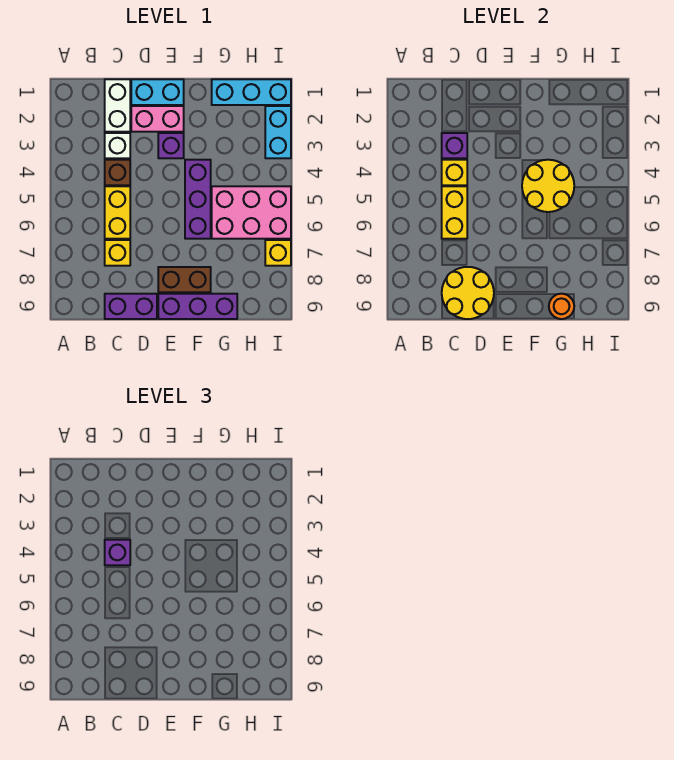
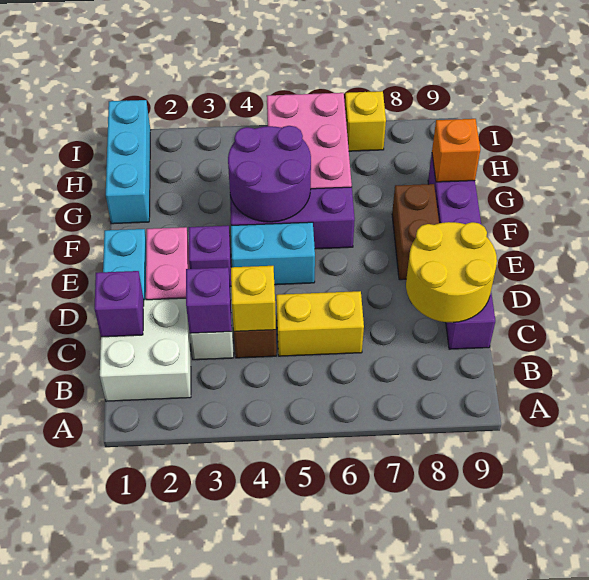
white brick C1:C2 level 1 -> white brick B1:C2 level 1
purple brick C4 level 3 -> purple brick C1 level 2
yellow brick C5:C6 level 2 -> none
yellow brick C7 level 1 -> none
yellow round brick F4:G5 level 2 -> purple round brick F4:G5 level 2
orange round brick G9 level 2 -> orange brick G9 level 2
cyan brick I2:I3 level 1 -> cyan brick E4:E5 level 1

